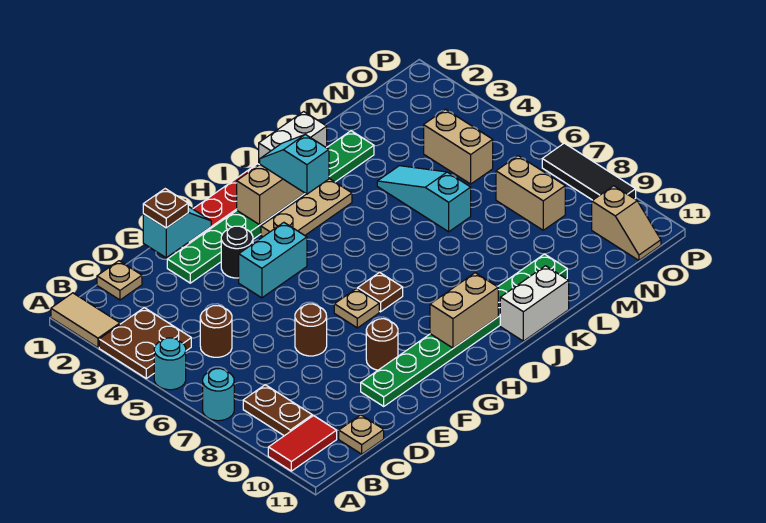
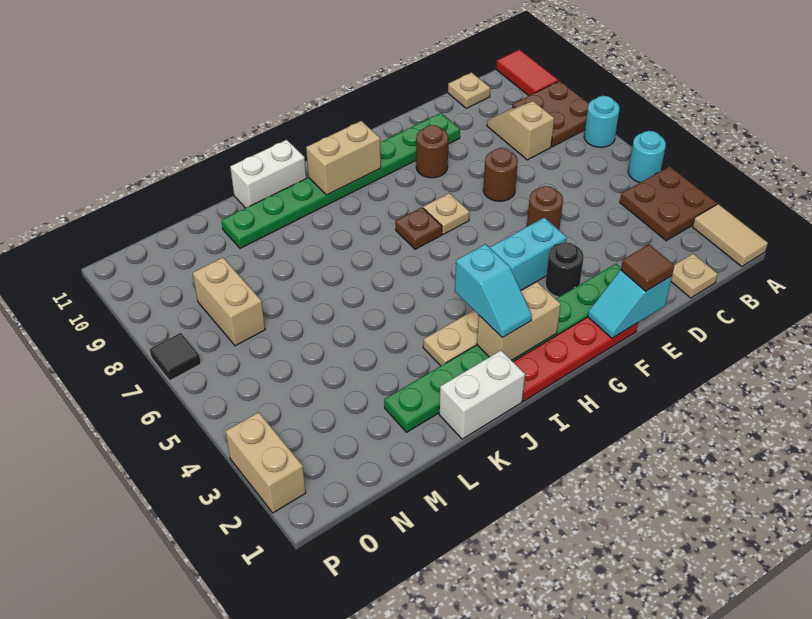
red tile A10:B10 level 1 -> red tile A10:A11 level 1
brown plate B8:B9 level 1 -> brown plate A8:B9 level 1
brown round brick C5 level 1 -> brown round brick E5 level 1
brown plate E1 level 3 -> brown tile E1 level 3
cyan slope L4:L6 level 1 top 6 -> none
tan brick N4:N5 level 1 -> tan brick P2:P3 level 1
tan slope O10:O11 level 1 top 10 -> tan slope C8:C9 level 1 top 8
black tile P7:P9 level 1 -> black tile P7 level 1

